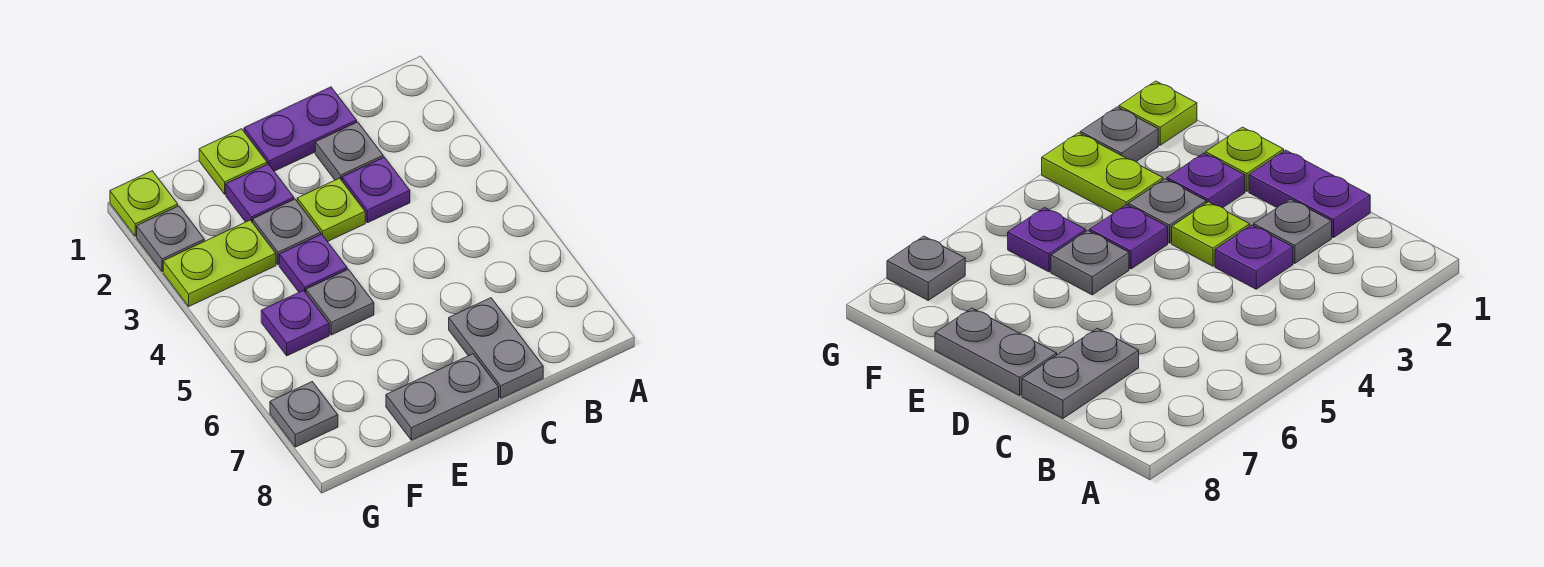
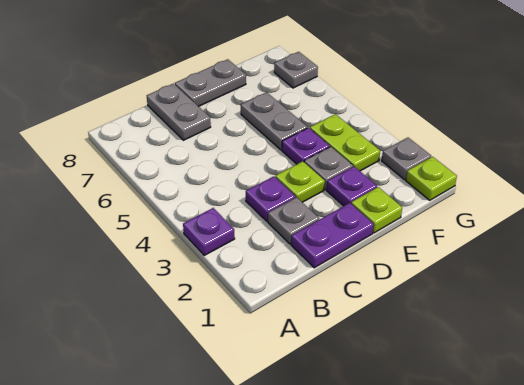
grey plate E5 level 1 -> grey plate E5:E6 level 1
lime plate F3:G3 level 1 -> lime plate F3:F4 level 1
purple plate F5 level 1 -> purple plate A3 level 1

